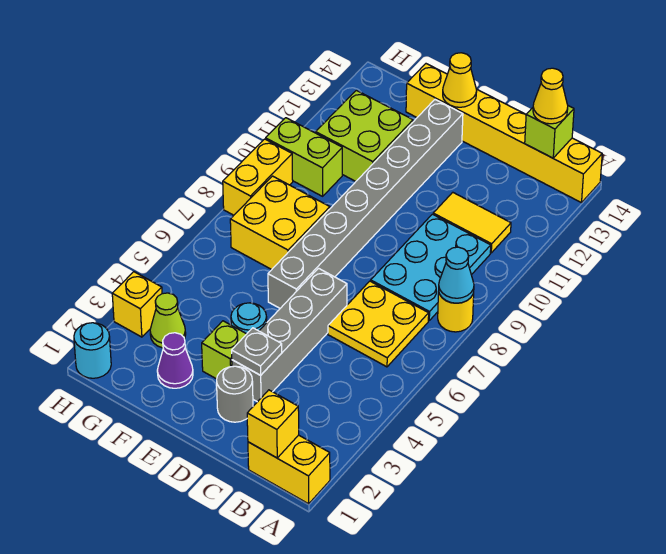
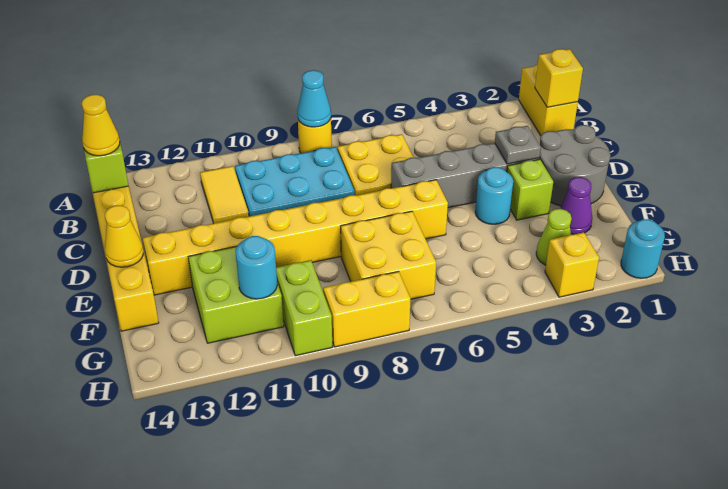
grey round brick D2 level 1 -> grey round brick D1:E2 level 1
grey brick E6:E13 level 1 -> yellow brick E6:E13 level 1
none -> cyan round brick G11 level 2

